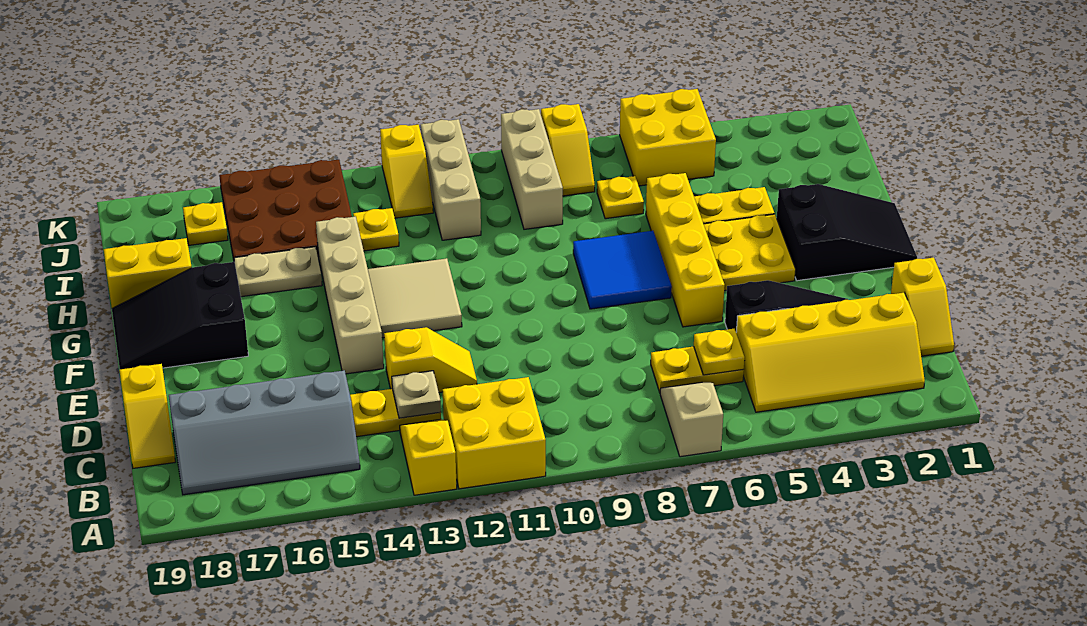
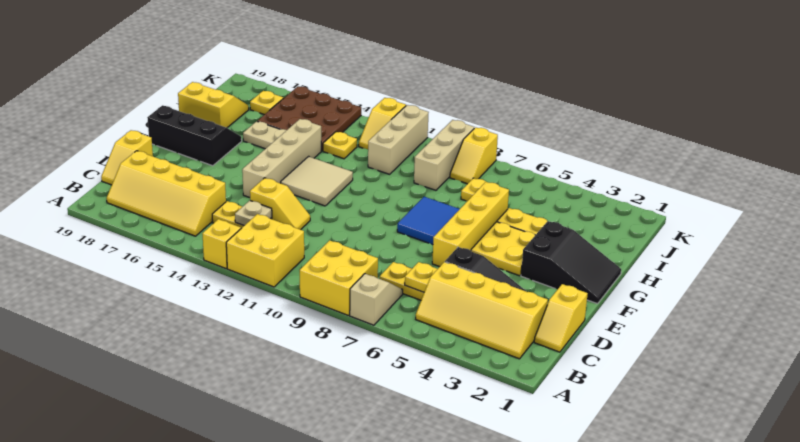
grey slope B15:C18 level 1 top C -> yellow slope B15:C18 level 1 top C
black slope F17:G19 level 1 top 17 -> black slope F17:G19 level 1 top F
yellow brick J5:K6 level 1 -> yellow brick A8:B9 level 1

